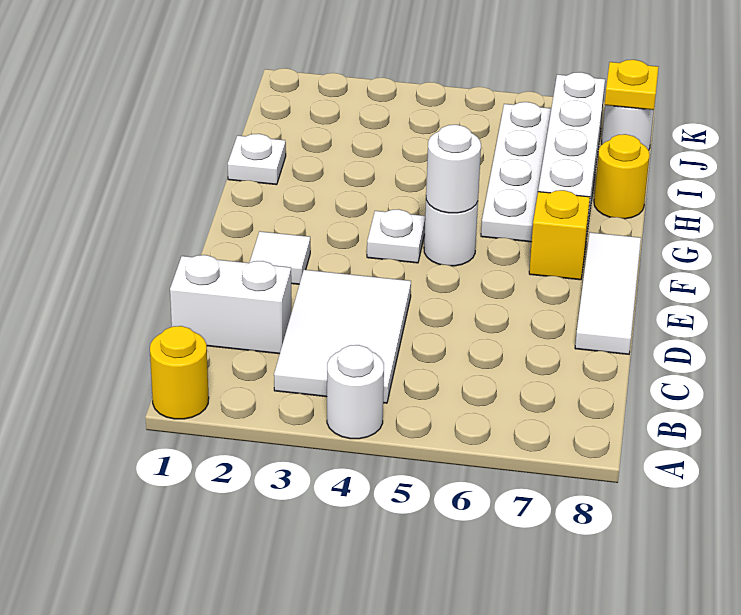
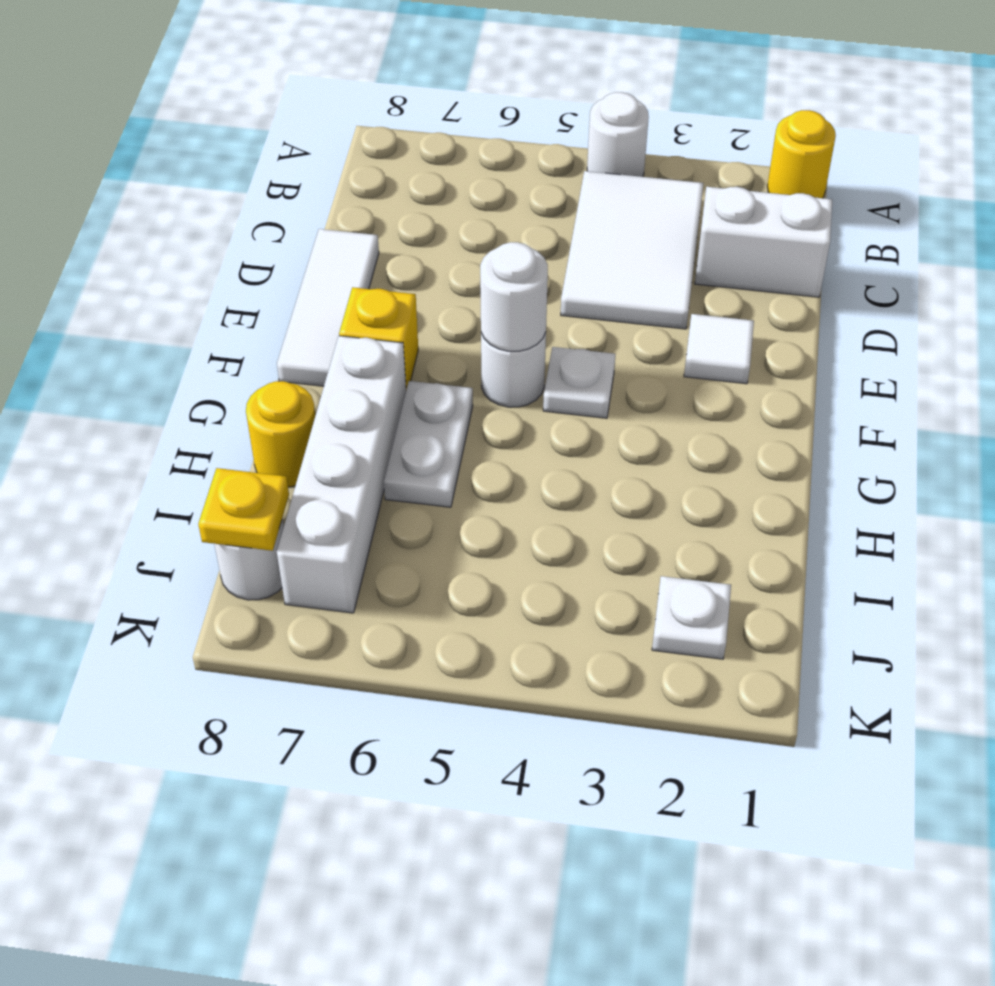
white plate G6:J6 level 1 -> white plate G6:H6 level 1
white plate H1 level 1 -> white plate J2 level 1

